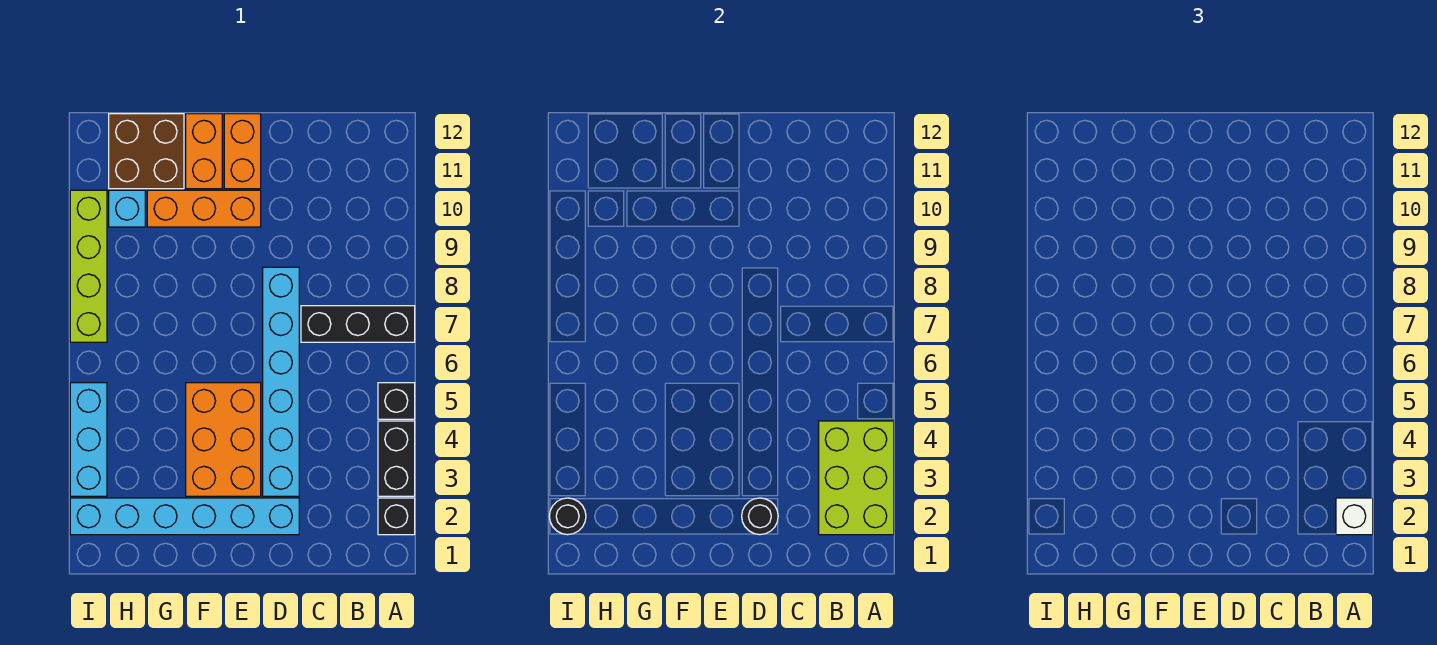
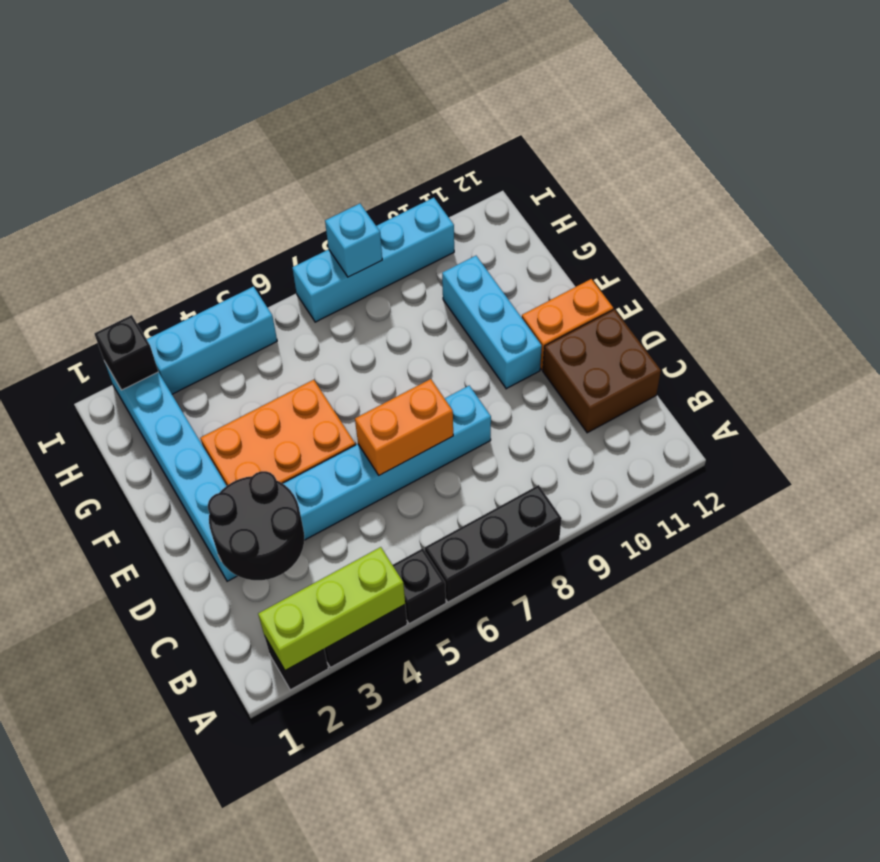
lime brick A2:B4 level 2 -> lime brick A2:A4 level 2
white brick A2 level 3 -> none
black brick A7:C7 level 1 -> black brick A6:A8 level 1
black round brick D2 level 2 -> black round brick C2:D3 level 2
orange brick E10:G10 level 1 -> cyan brick E10:G10 level 1
orange brick F11:F12 level 1 -> orange brick D6:D7 level 2
brown brick G11:H12 level 1 -> brown brick C11:D12 level 1
cyan brick H10 level 1 -> cyan brick I8 level 2
black round brick I2 level 2 -> black brick I2 level 2
lime brick I7:I10 level 1 -> cyan brick I7:I10 level 1

